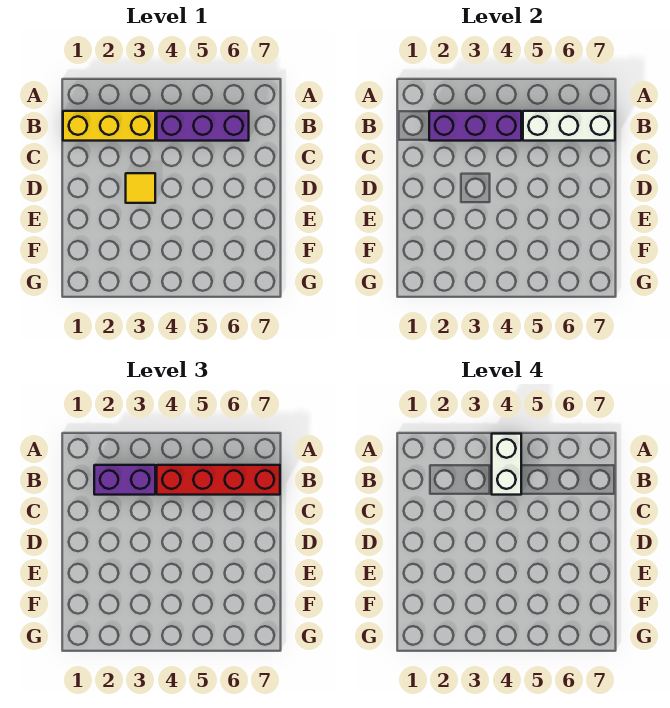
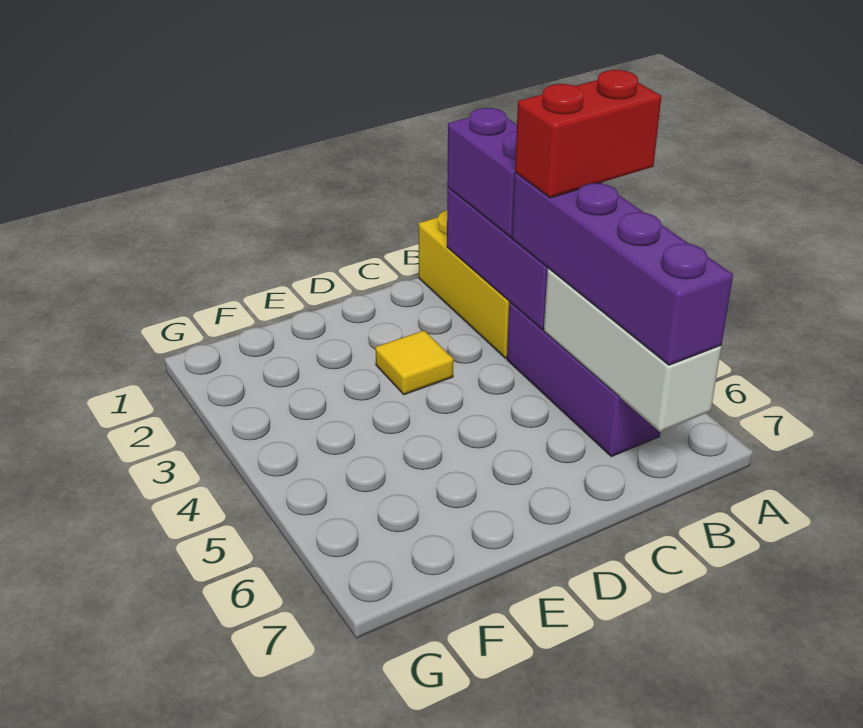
white brick A4:B4 level 4 -> red brick A4:B4 level 4
red brick B4:B7 level 3 -> purple brick B4:B7 level 3

